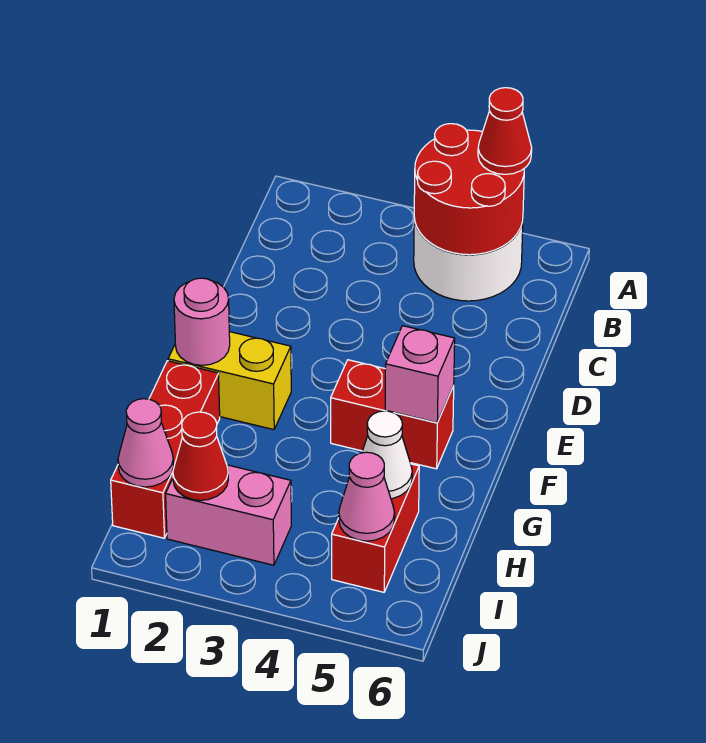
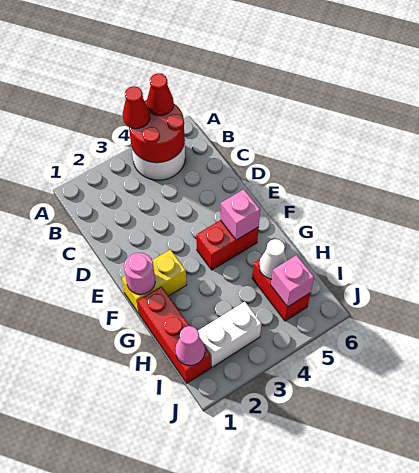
pink brick I2:I3 level 1 -> white brick I2:I3 level 1
red cone I2 level 2 -> red cone A4 level 3
pink cone I5 level 2 -> pink brick I5 level 2

